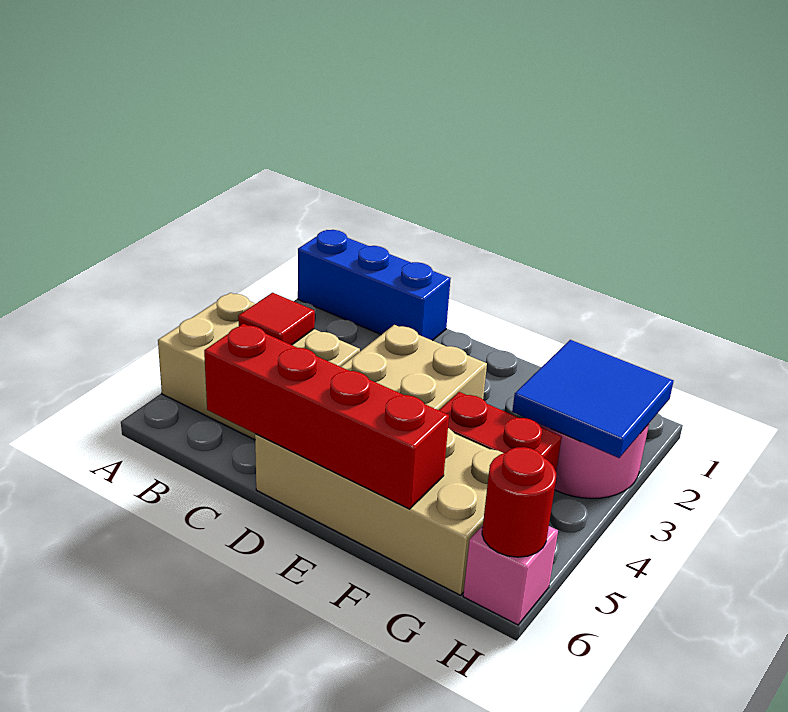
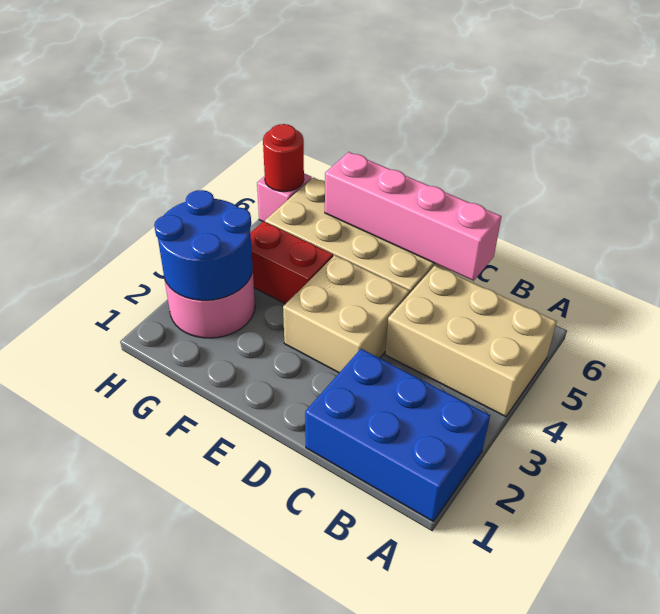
blue brick A1:C1 level 1 -> blue brick A1:C2 level 1
red tile B4 level 2 -> none
red brick C6:F6 level 2 -> pink brick C6:F6 level 2
blue tile G2:H3 level 2 -> blue round brick G2:H3 level 2

